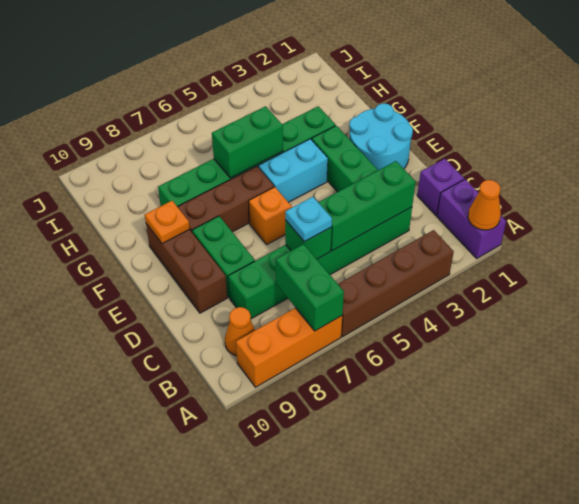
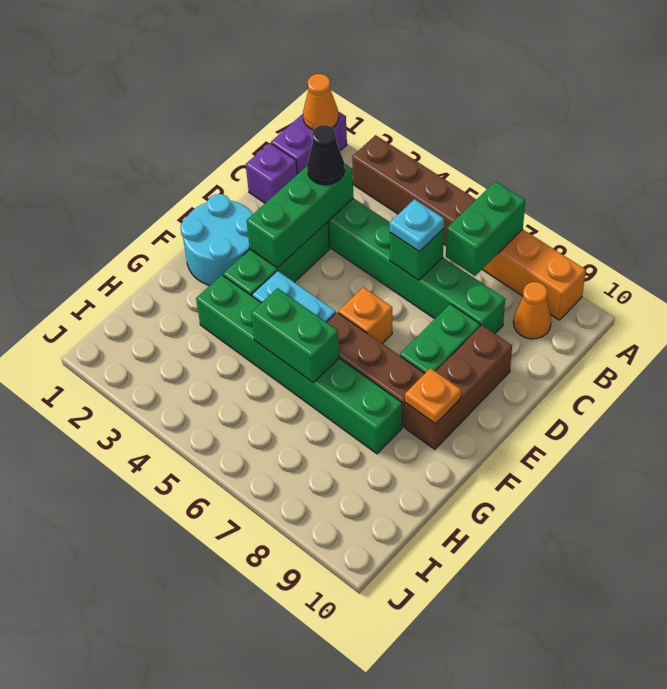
green brick C3:C5 level 2 -> green brick C3:E3 level 2
none -> black cone C3 level 3

